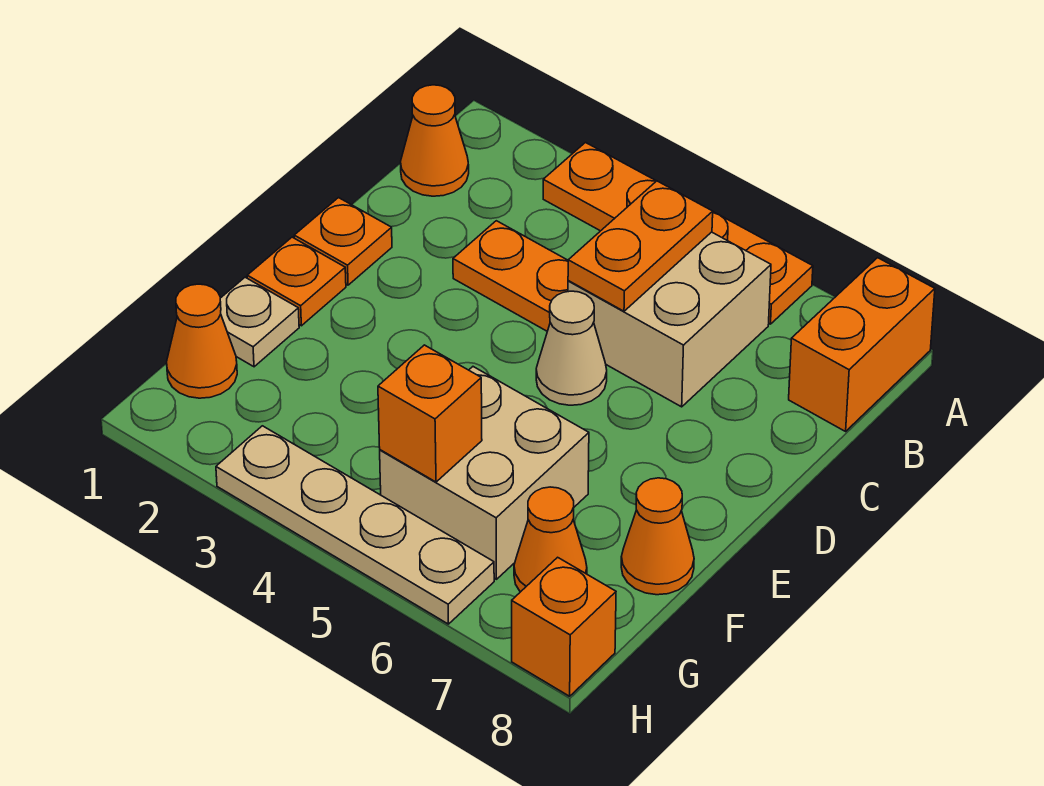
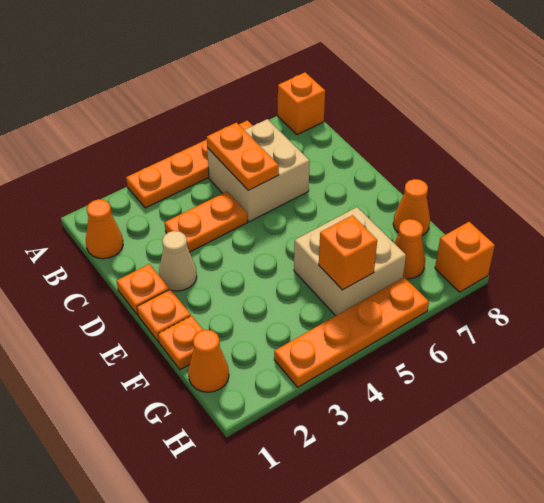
orange brick A8:B8 level 1 -> orange brick A8 level 1
tan cone D5 level 1 -> tan cone D2 level 1
tan plate F1 level 1 -> orange plate F1 level 1
tan plate H3:H6 level 1 -> orange plate H3:H6 level 1

